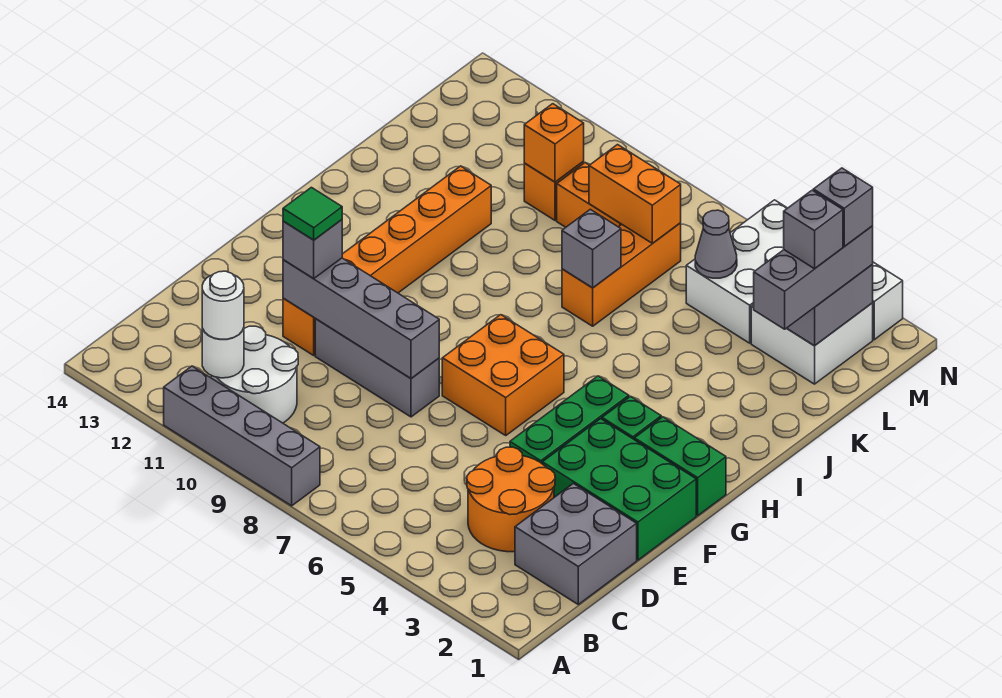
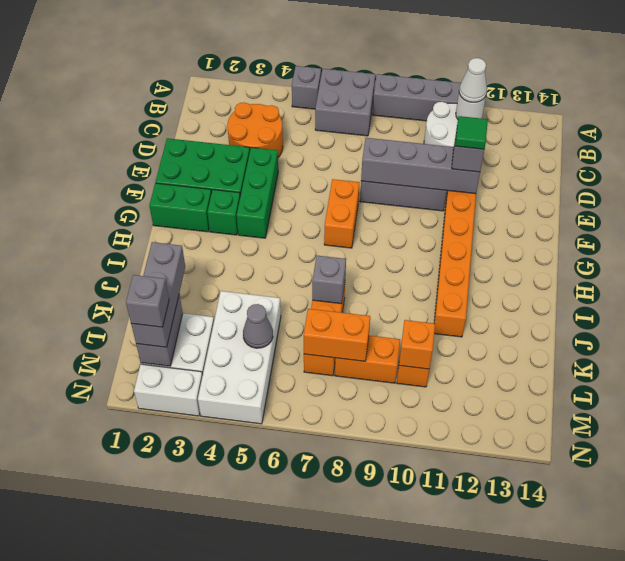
white round brick B11 level 3 -> white cone B11 level 3
grey brick C1:D2 level 1 -> grey brick A6:B7 level 1
orange brick F6:G7 level 1 -> orange brick F7:G7 level 1
grey brick L2 level 4 -> grey brick A5 level 1
white brick L4:N5 level 1 -> white brick K4:N5 level 1

